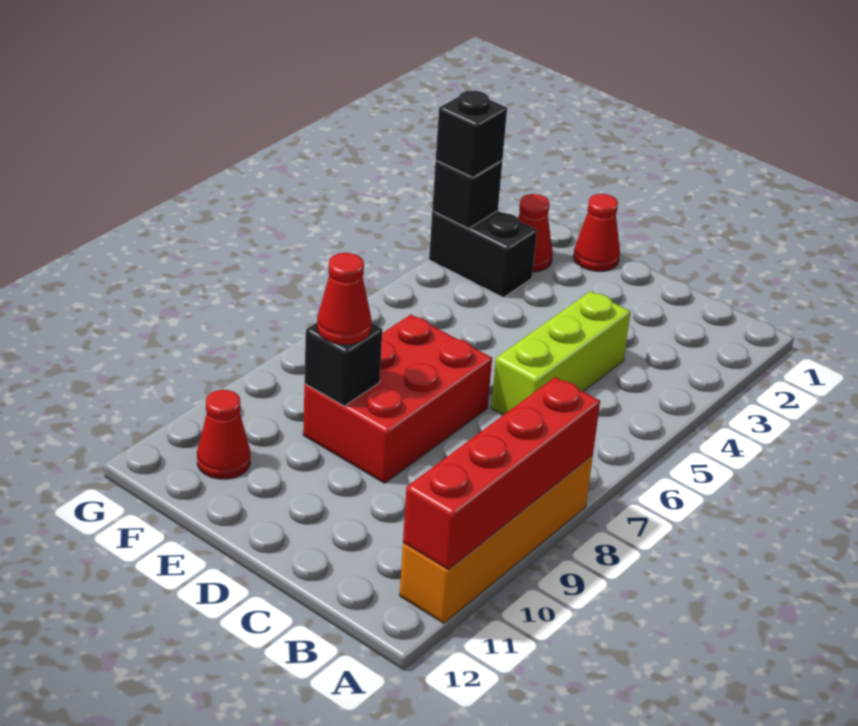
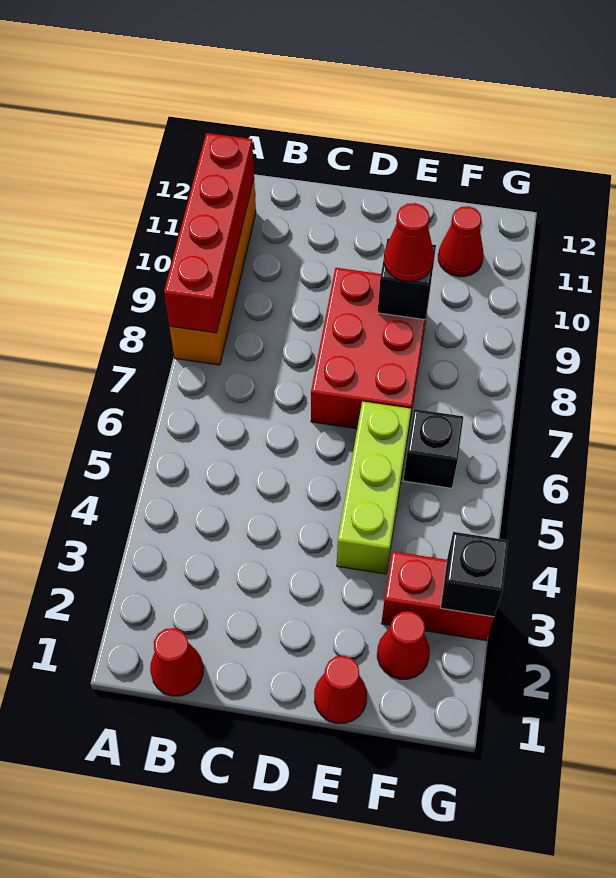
none -> red cone B1 level 1
lime brick C4:C6 level 1 -> lime brick E4:E6 level 1
black brick F3:G3 level 1 -> red brick F3:G3 level 1
black brick G3 level 3 -> black brick F6 level 1

